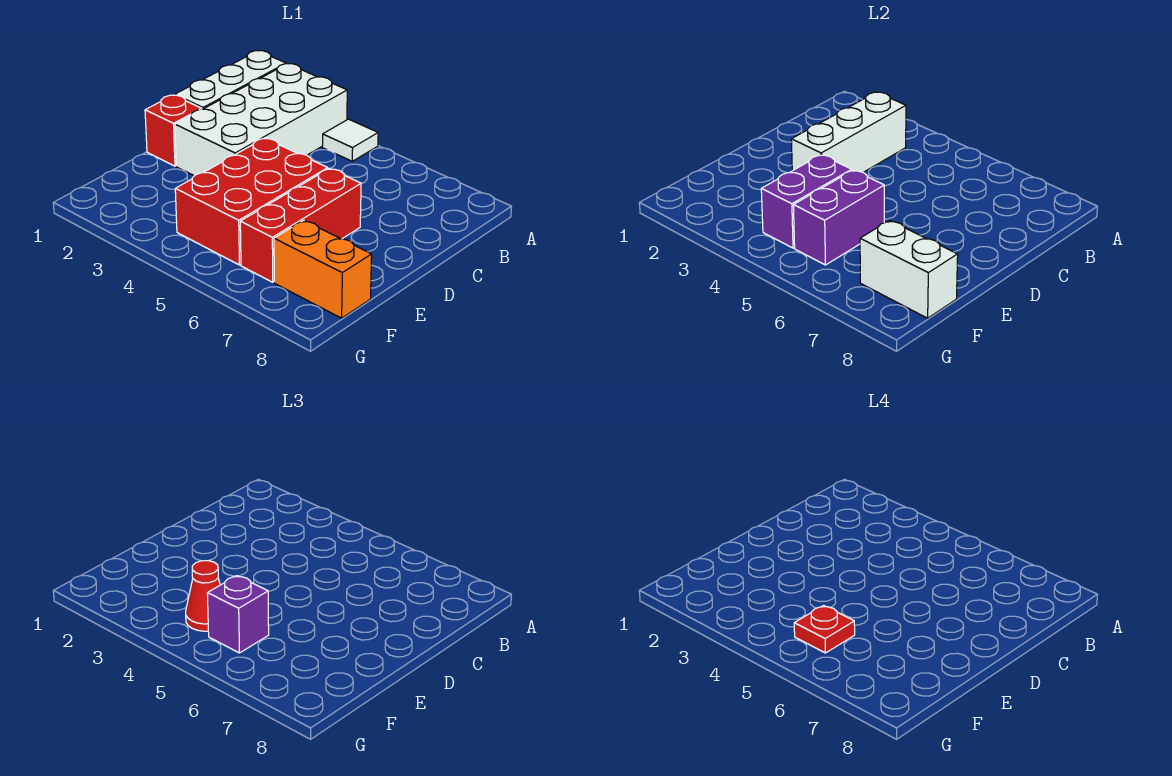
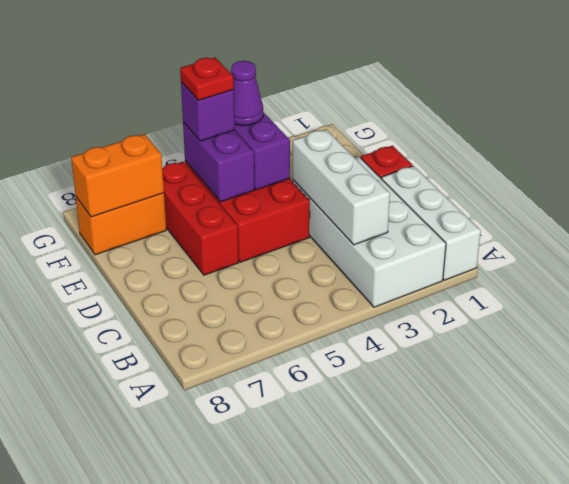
white tile A4 level 1 -> none
red cone F4 level 3 -> purple cone F4 level 3
white brick F7:F8 level 2 -> orange brick F7:F8 level 2

